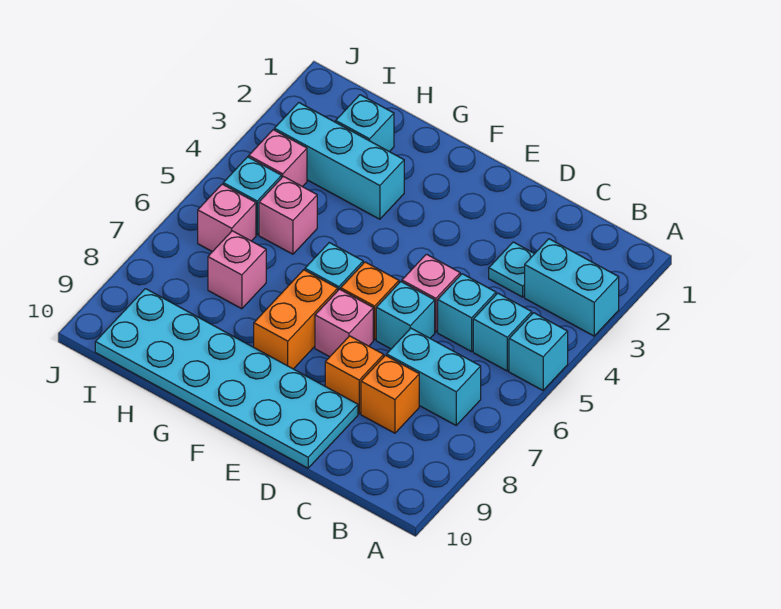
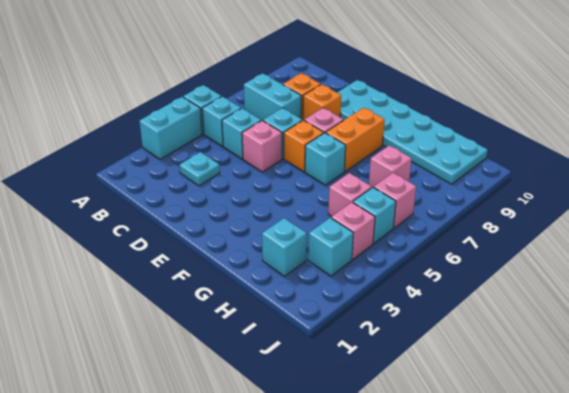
cyan brick A3:B3 level 1 -> cyan brick A3:A4 level 1
cyan brick G3:I3 level 1 -> cyan brick I3 level 1

